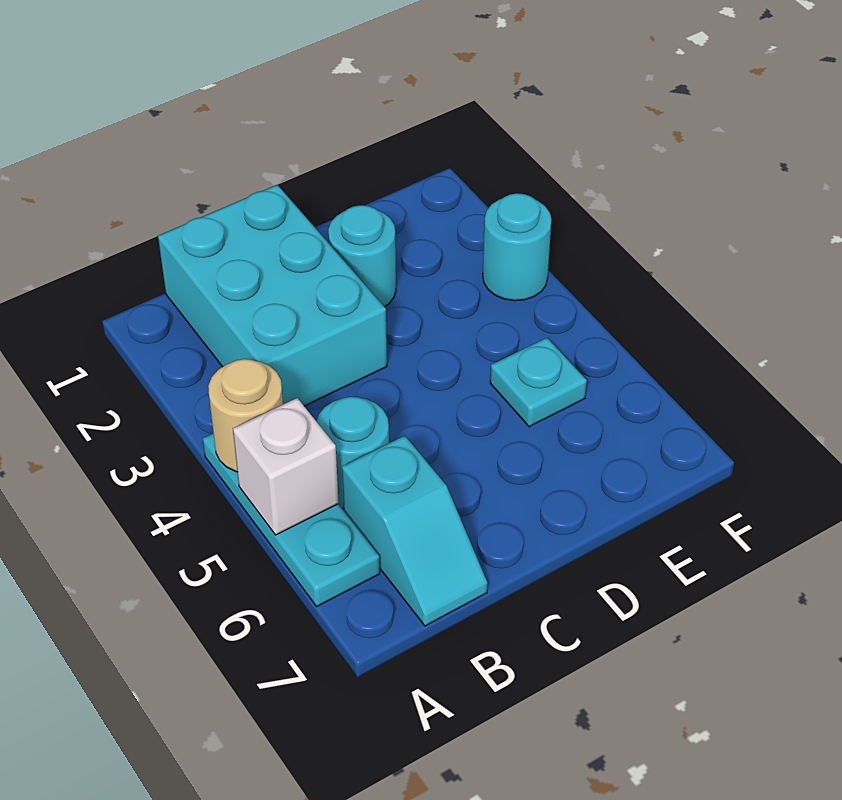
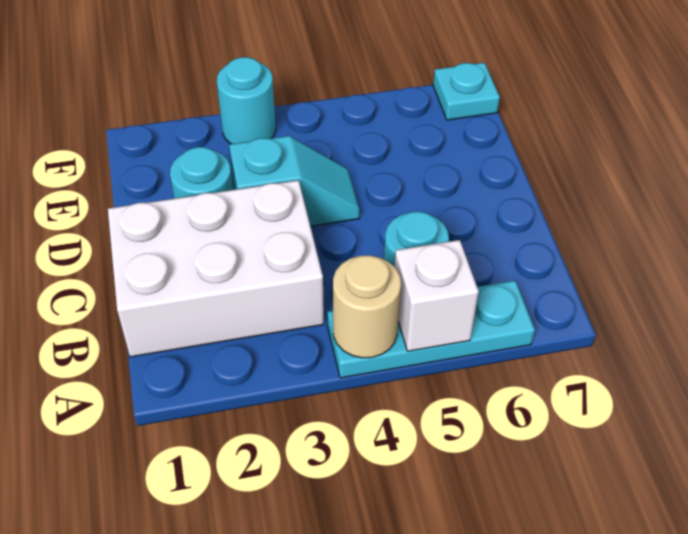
cyan brick B1:C3 level 1 -> white brick B1:C3 level 1
cyan slope B6:B7 level 1 top 6 -> cyan slope D3:D4 level 1 top 3
cyan plate E5 level 1 -> cyan plate F7 level 1

